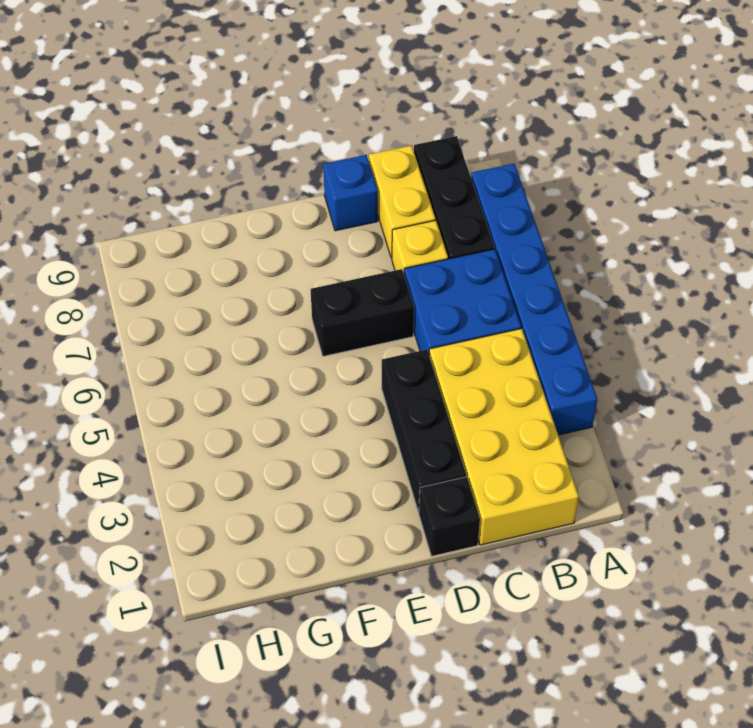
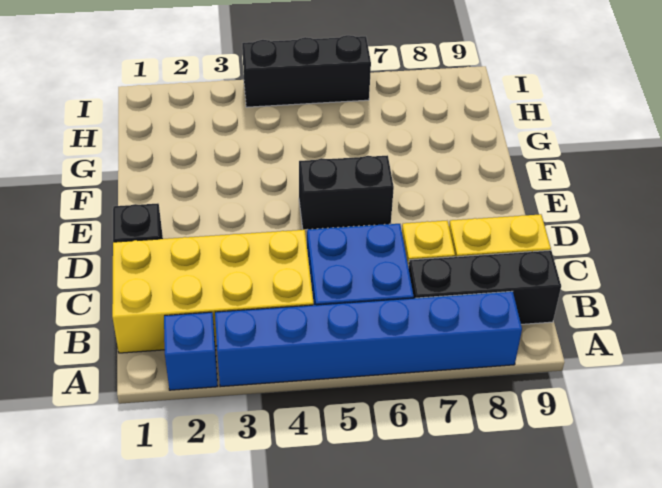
black brick D2:D4 level 1 -> black brick I4:I6 level 1
black brick D6:E6 level 1 -> black brick E5:E6 level 1
blue brick D9 level 1 -> blue brick A2 level 1

